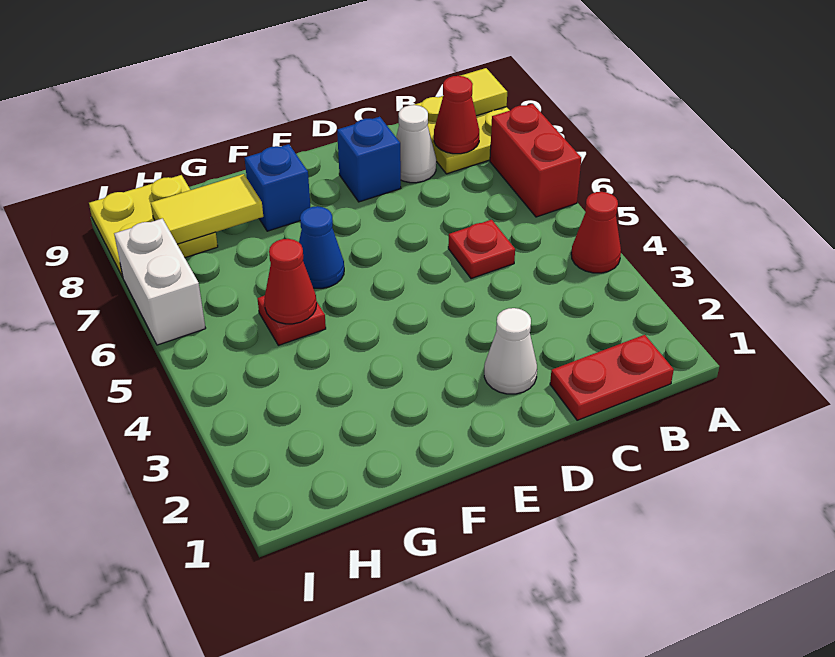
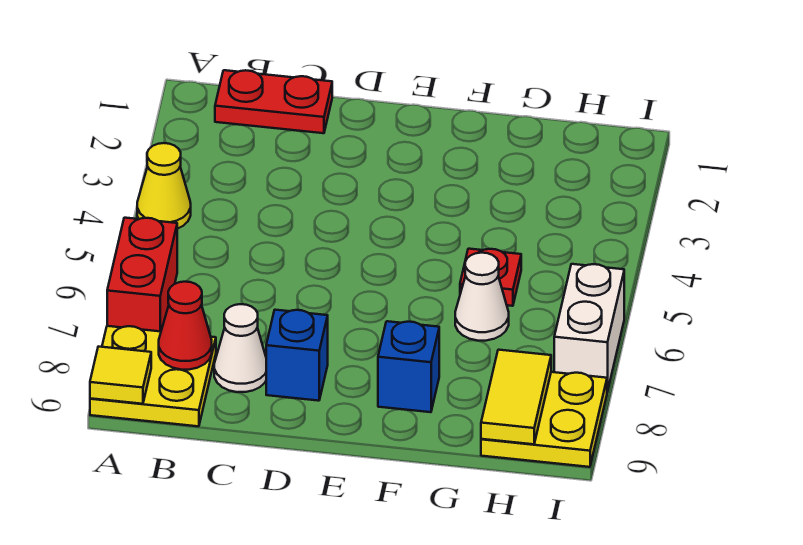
red cone A4 level 1 -> yellow cone A4 level 1
red plate C5 level 1 -> none
white cone D2 level 1 -> white cone G6 level 1
blue cone F6 level 1 -> none
red cone G5 level 2 -> none
yellow tile G8:H8 level 2 -> yellow tile H8:H9 level 2

